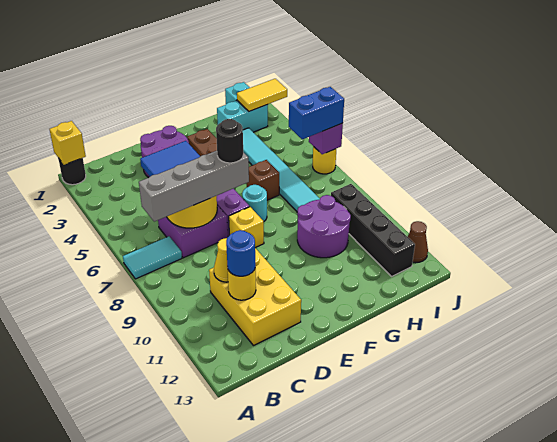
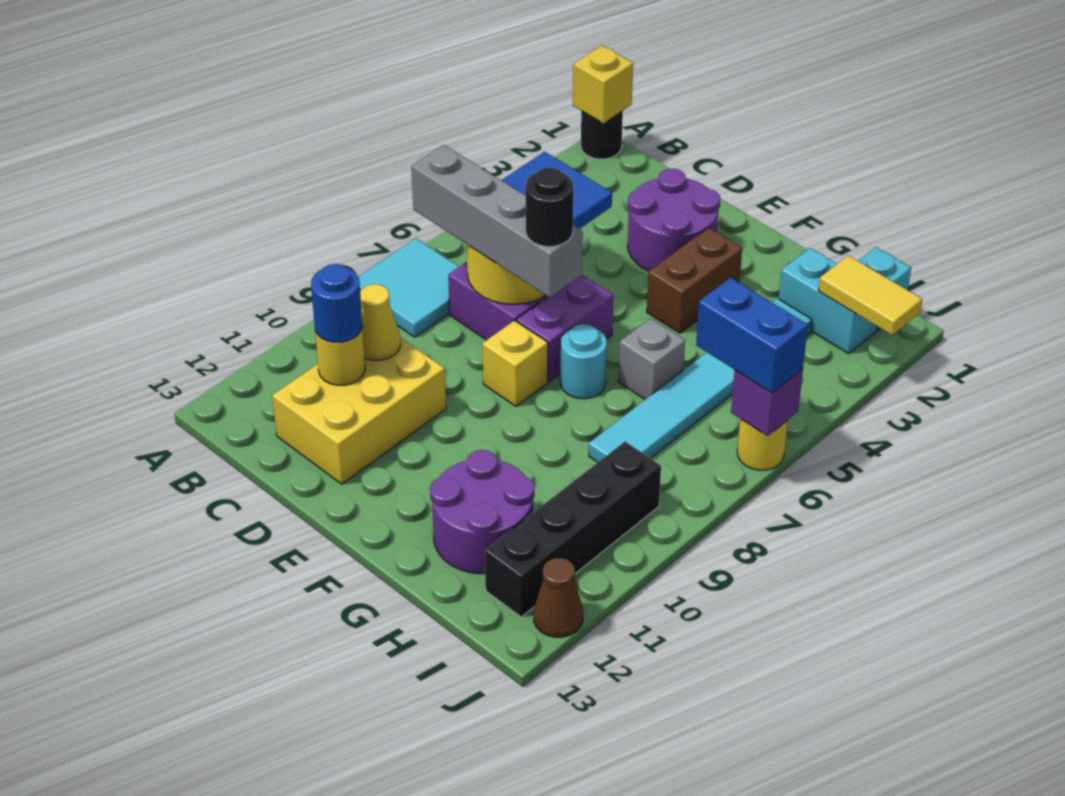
cyan tile A7:B7 level 1 -> cyan tile A7:B8 level 1
brown brick G6 level 1 -> grey brick G6 level 1
purple round brick G9:H10 level 1 -> purple round brick G11:H12 level 1

